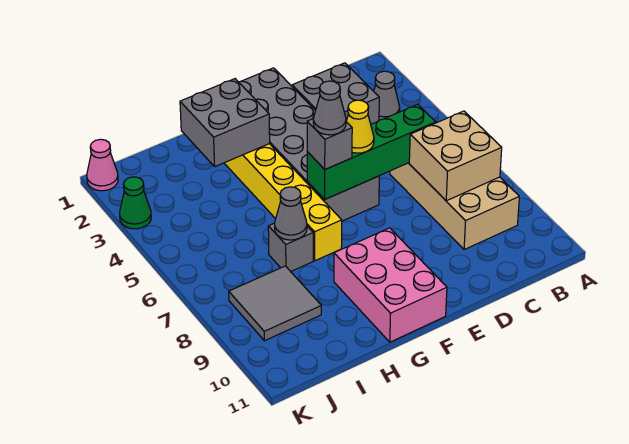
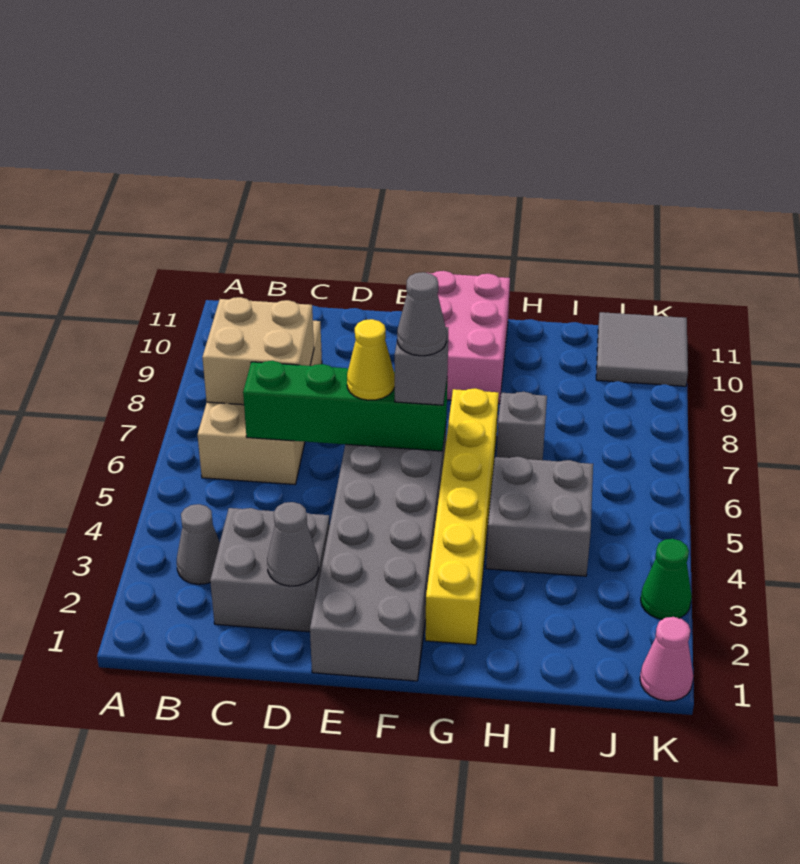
grey brick G2:H3 level 2 -> grey brick H4:I5 level 1
grey cone H7 level 2 -> grey cone D2 level 2
grey tile I8:J9 level 1 -> grey tile J10:K11 level 1

